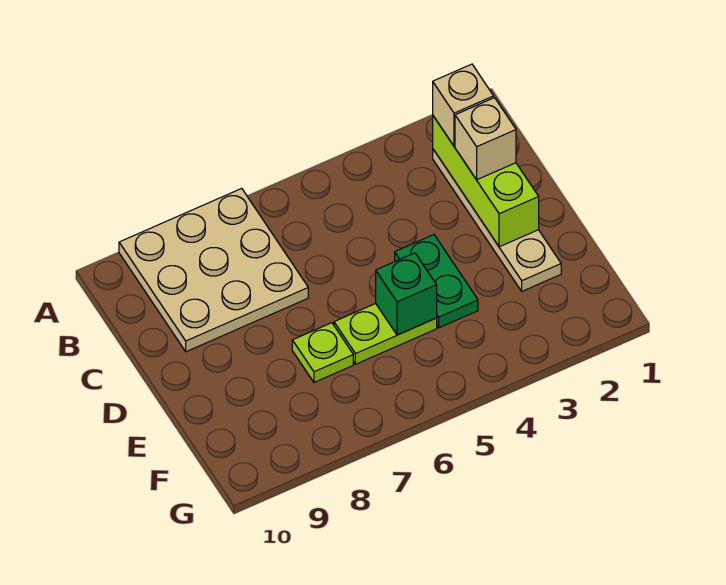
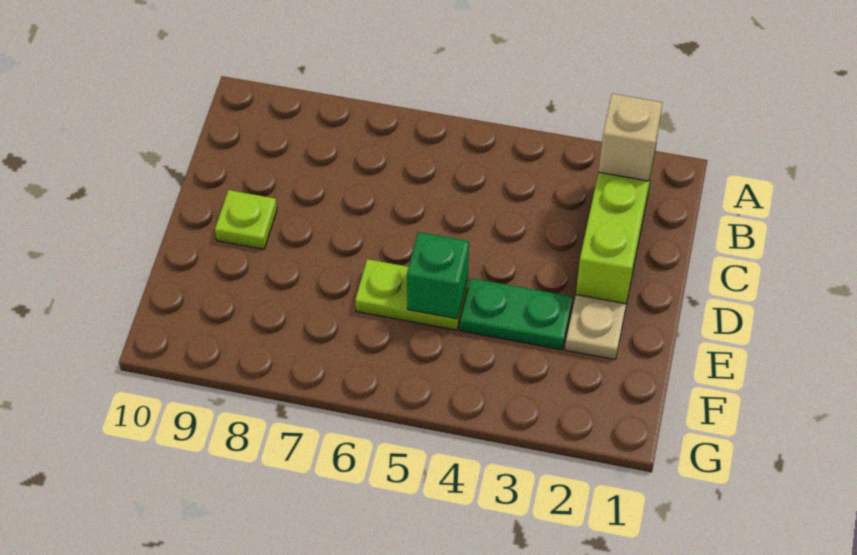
tan plate A7:C9 level 1 -> none
tan brick C2 level 3 -> none
green plate D4:E4 level 1 -> green plate E3:E4 level 1
lime plate E7 level 1 -> lime plate D9 level 1

